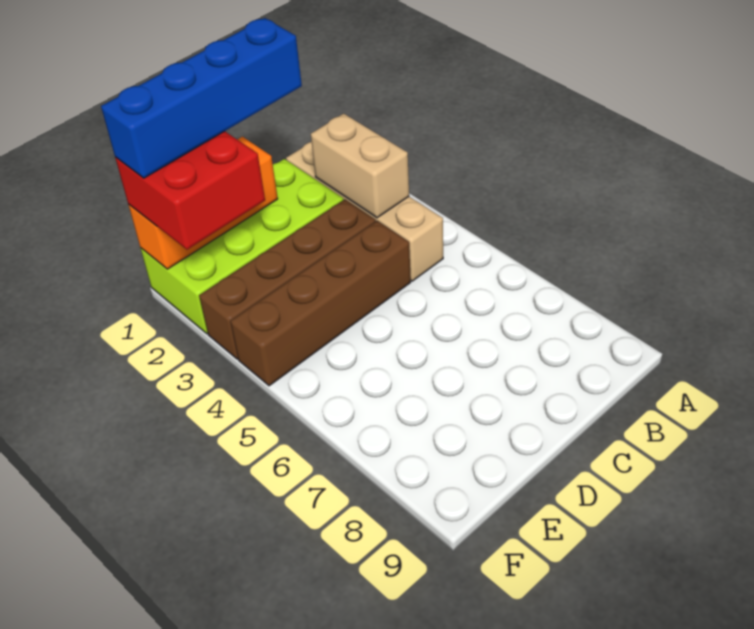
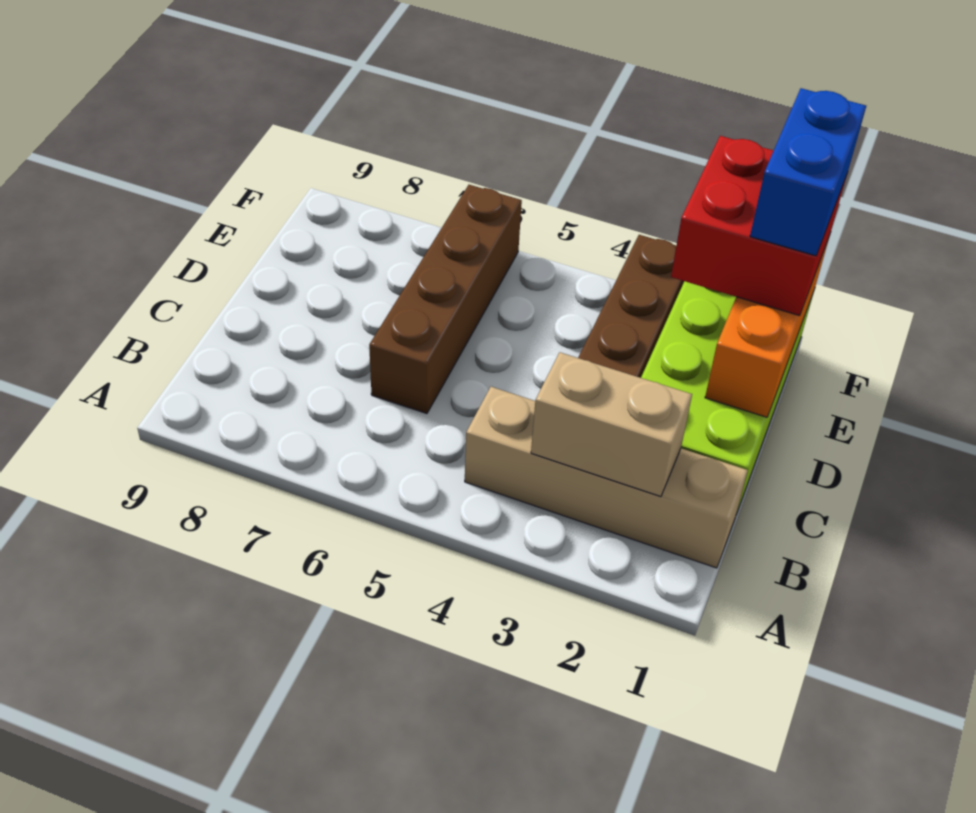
blue brick C1:F1 level 4 -> blue brick E1:F1 level 4
brown brick C4:F4 level 1 -> brown brick C6:F6 level 1

